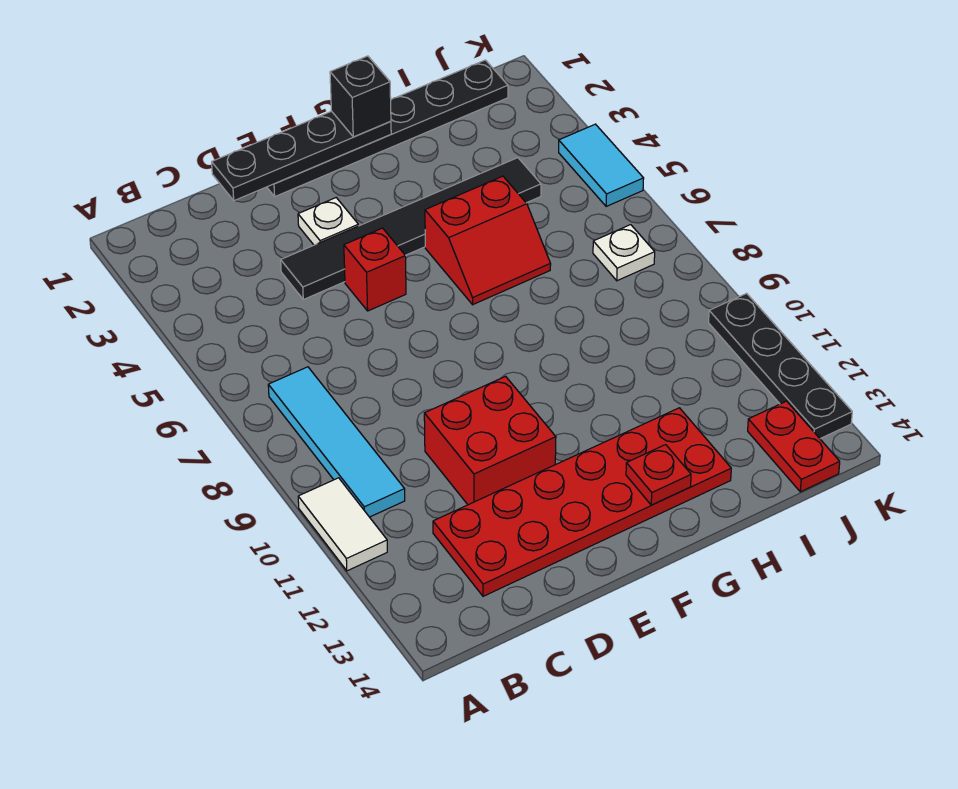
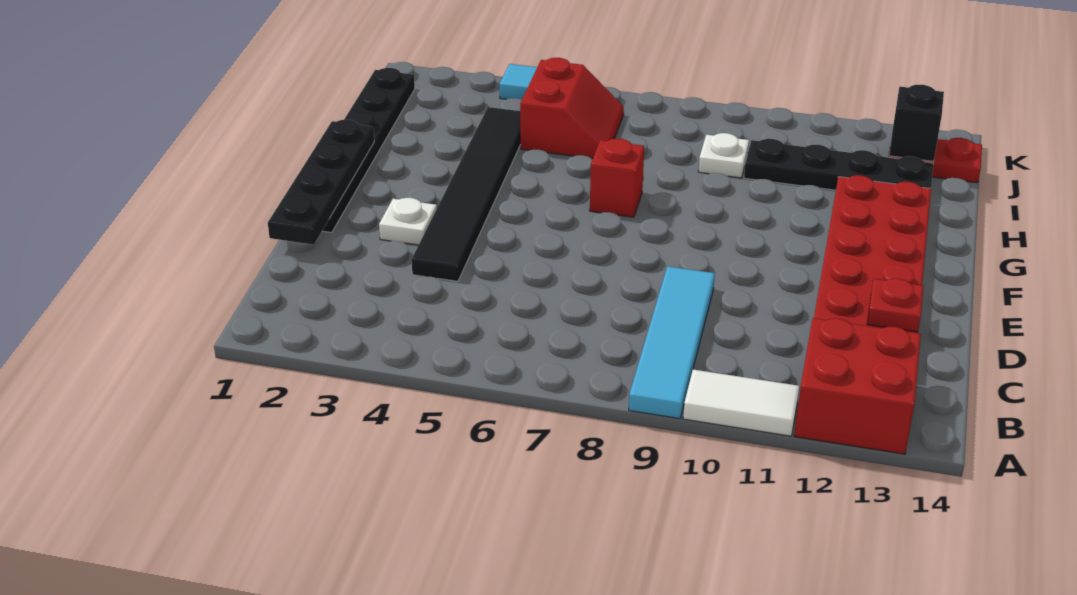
cyan tile B7:B10 level 1 -> cyan tile A9:D9 level 1
red brick D10:E11 level 1 -> red brick A12:B13 level 1
red brick E5 level 1 -> red brick G7 level 1
black brick G1 level 3 -> black brick J13 level 2
red slope G5:H6 level 1 top 5 -> red slope I5:J6 level 1 top 5
red plate G13 level 2 -> red plate D13 level 2
white plate J7 level 1 -> white plate I9 level 1
black plate K10:K13 level 1 -> black plate I10:I13 level 1

